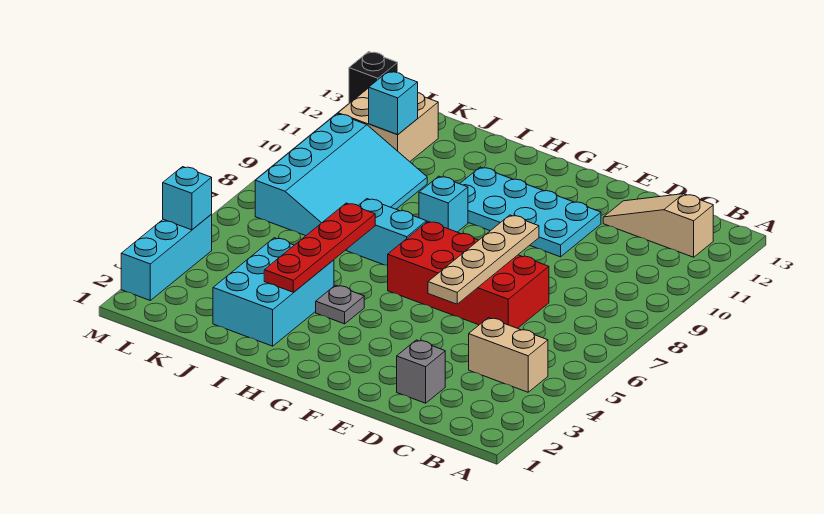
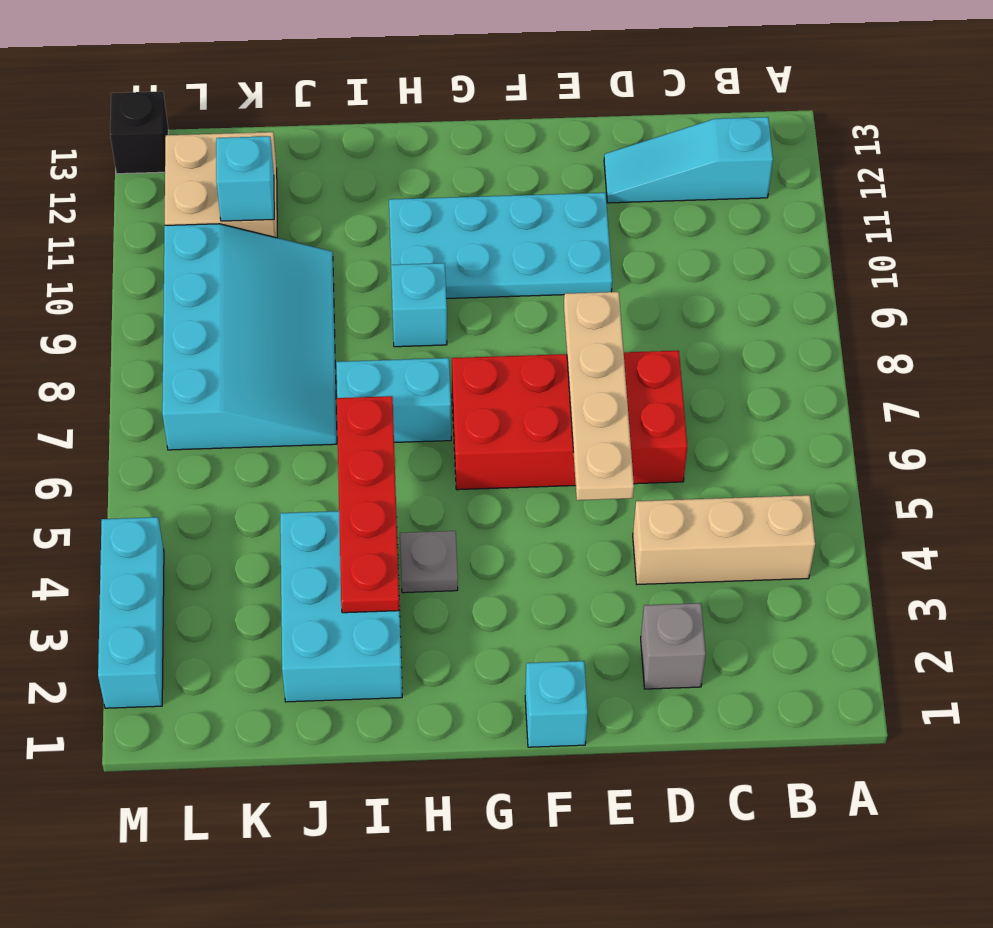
tan brick B4:C4 level 1 -> tan brick B4:D4 level 1
tan slope B12:D12 level 1 top B -> cyan slope B12:D12 level 1 top B
cyan brick M4 level 2 -> cyan brick F1 level 1

